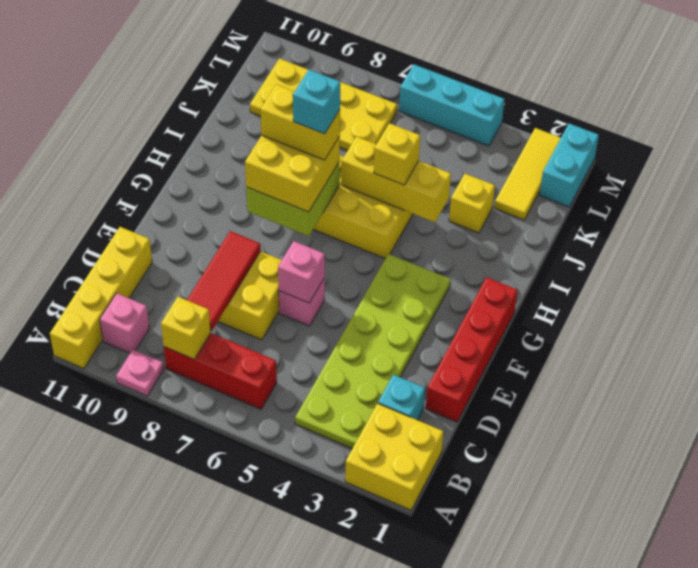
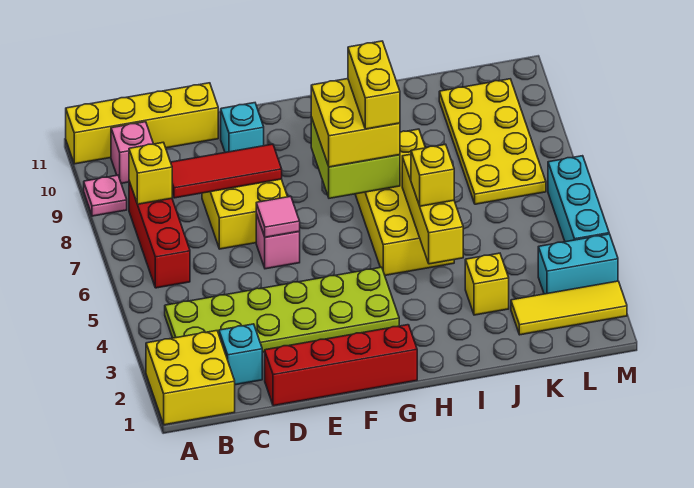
pink brick E6 level 2 -> pink tile E6 level 2
cyan brick H7 level 5 -> cyan brick E10 level 1
cyan brick L1:M1 level 1 -> cyan brick L3:M3 level 1

